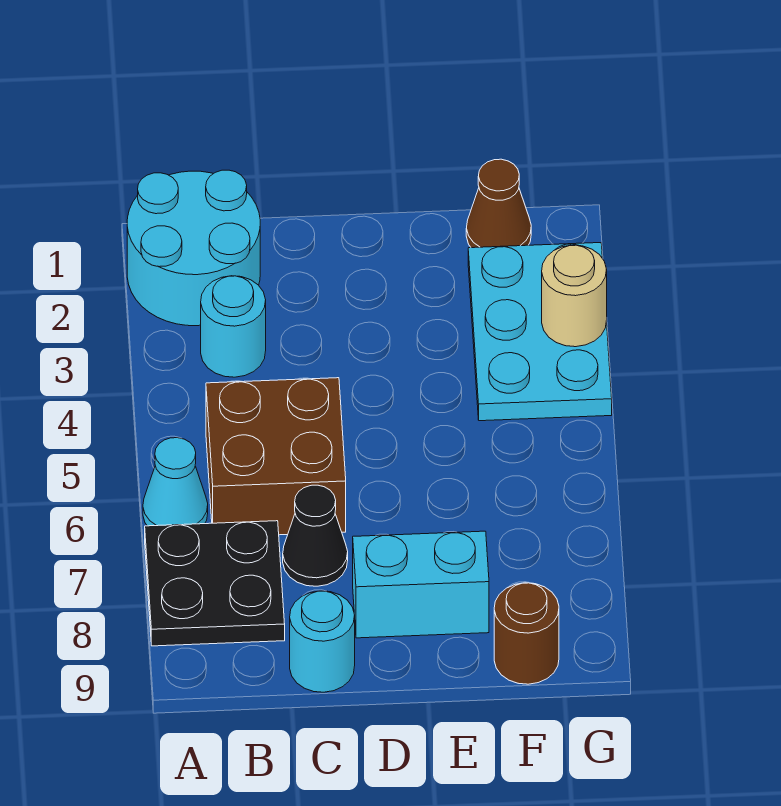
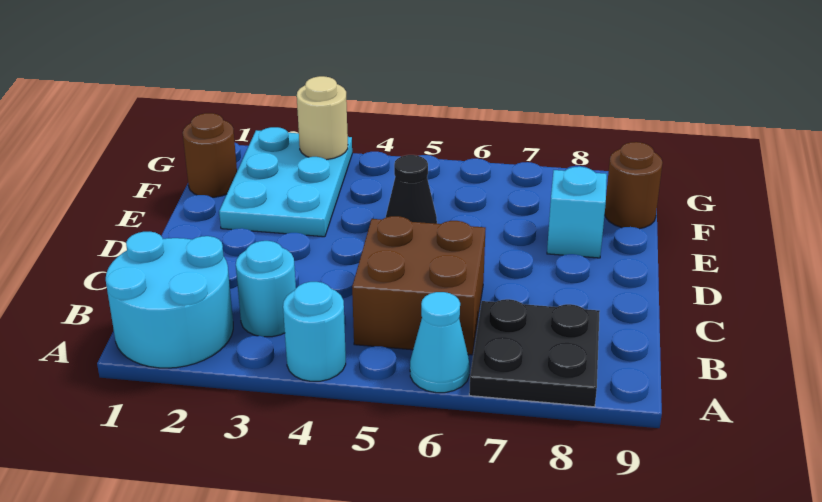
black cone C7 level 1 -> black cone E5 level 1
cyan round brick C9 level 1 -> cyan round brick A4 level 1
cyan brick D8:E8 level 1 -> cyan brick E8 level 1
brown cone F1 level 1 -> brown round brick F1 level 1
cyan plate F2:G4 level 1 -> cyan plate E2:G3 level 1

